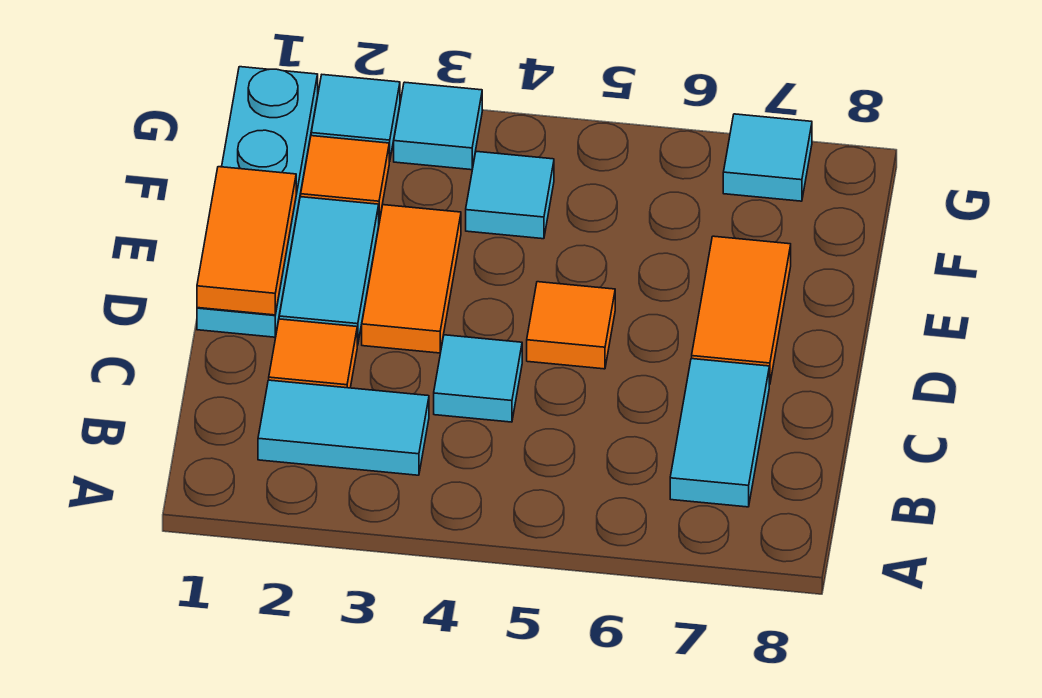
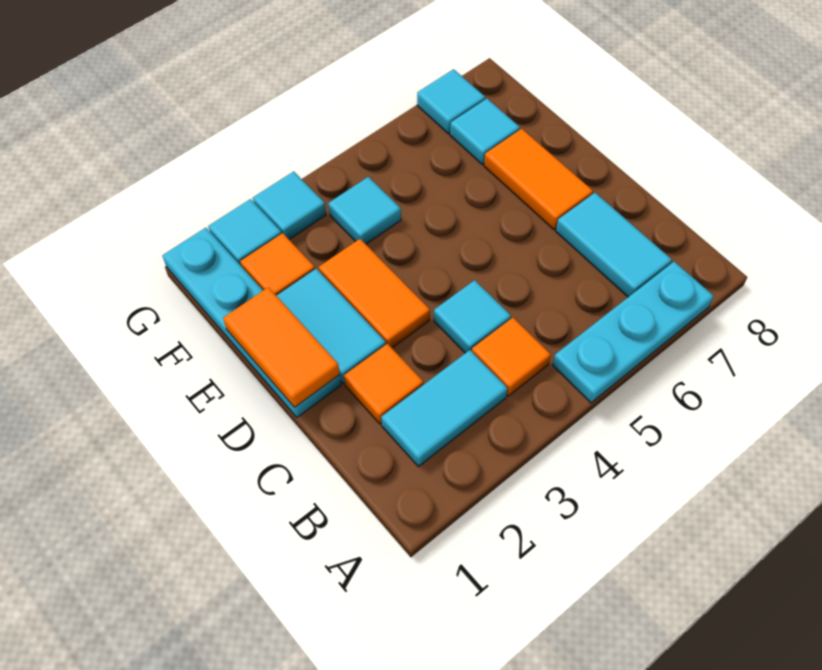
none -> cyan plate A5:A7 level 1
orange tile D5 level 1 -> orange tile B4 level 1
none -> cyan tile F7 level 1

